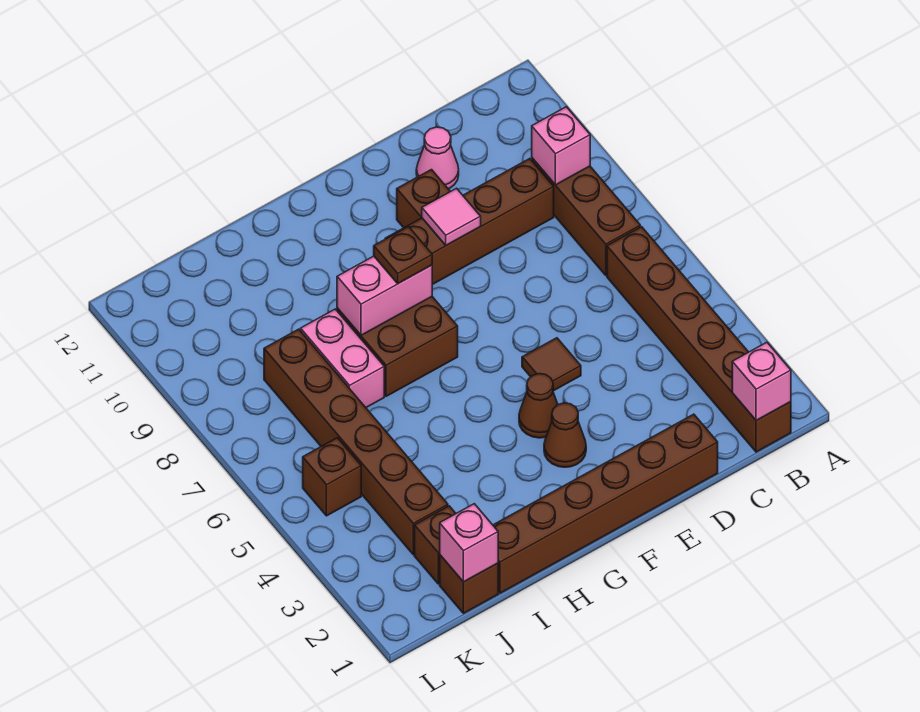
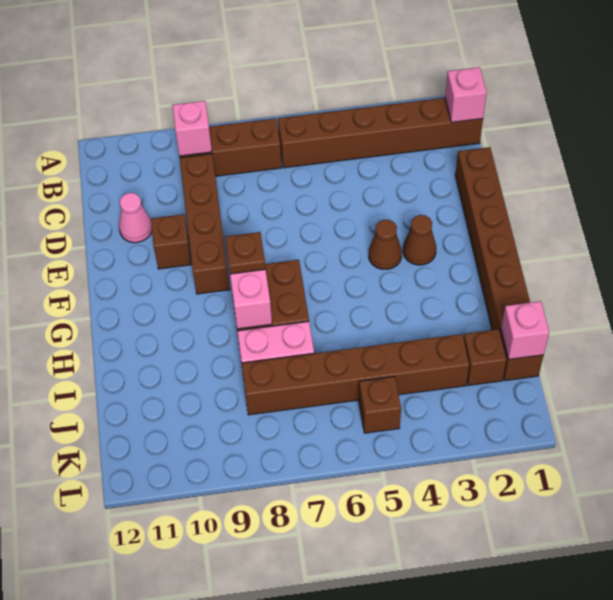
brown tile E5 level 1 -> none
pink tile E9 level 2 -> none

